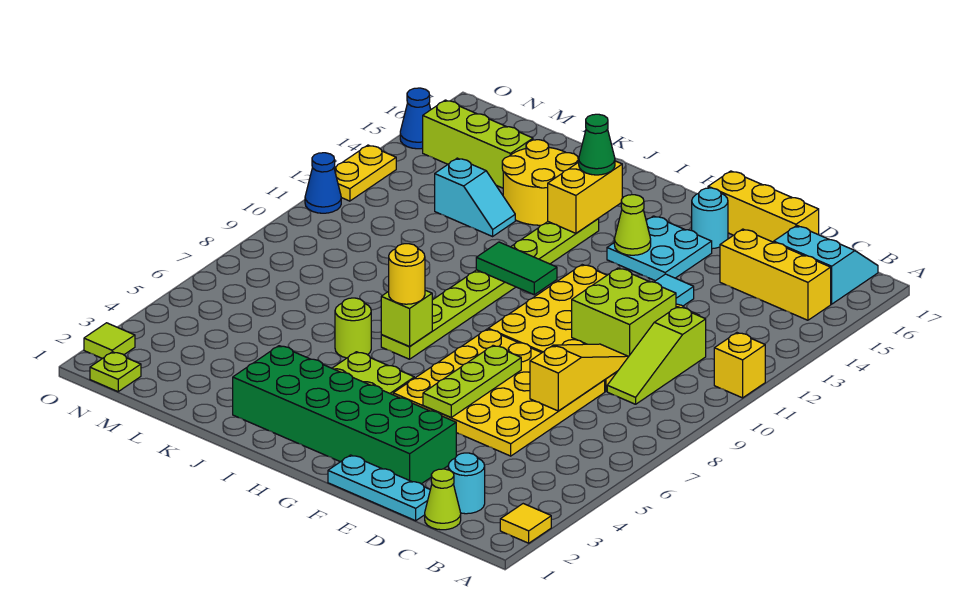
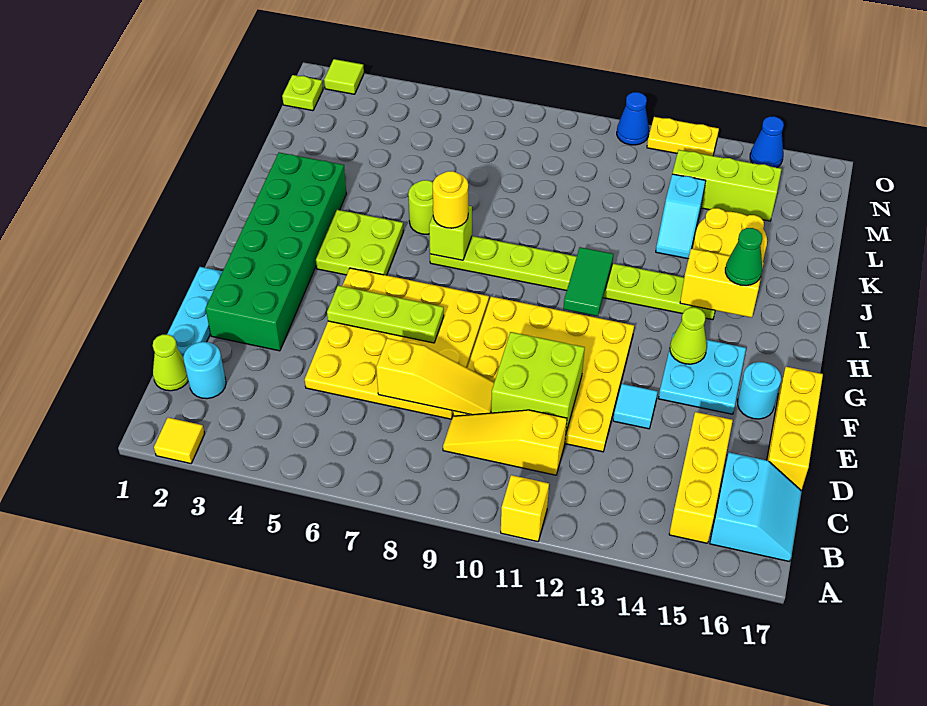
lime slope C9:C11 level 1 top 11 -> yellow slope C9:C11 level 1 top 11
lime brick L15:N15 level 1 -> lime brick M13:M15 level 1

